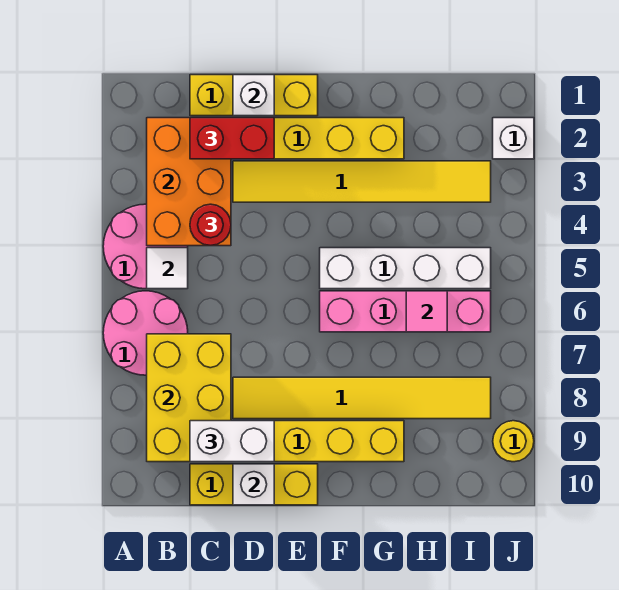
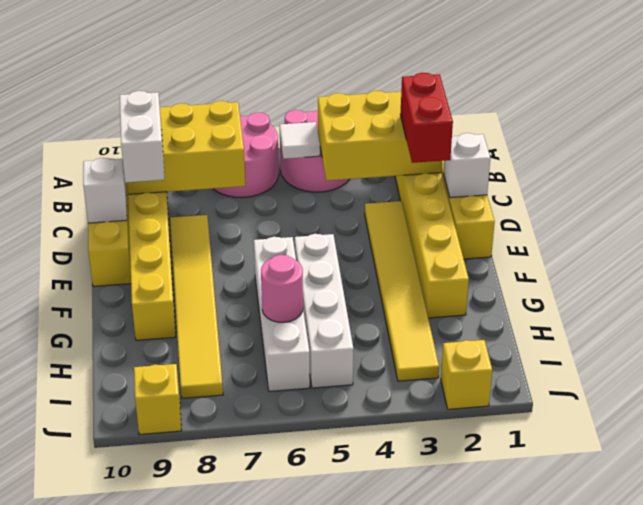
orange brick B2:C4 level 2 -> yellow brick B2:C4 level 2
red round brick C4 level 3 -> none
pink brick F6:I6 level 1 -> white brick F6:I6 level 1
pink tile H6 level 2 -> pink round brick H6 level 2
white brick J2 level 1 -> yellow brick J2 level 1
yellow round brick J9 level 1 -> yellow brick J9 level 1

